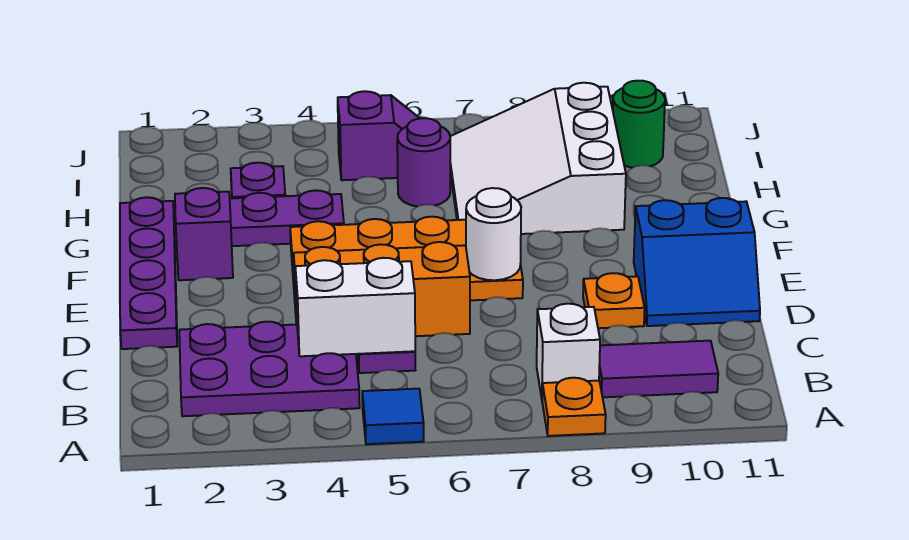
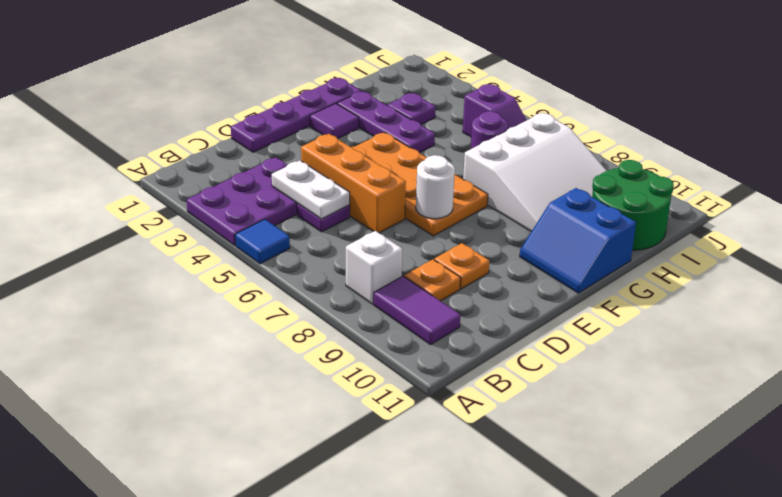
orange plate A8 level 1 -> orange plate C9 level 1
purple plate B2:C4 level 1 -> purple plate A3:C4 level 1
white brick C4:C5 level 2 -> white plate C4:C5 level 2
blue slope D10:E11 level 1 top E -> blue slope F10:G11 level 1 top G
purple brick F2 level 1 -> purple tile F2 level 1
white slope G7:I9 level 1 top 9 -> white slope G7:I9 level 1 top 7
green round brick I10 level 1 -> green round brick H10:I11 level 1

